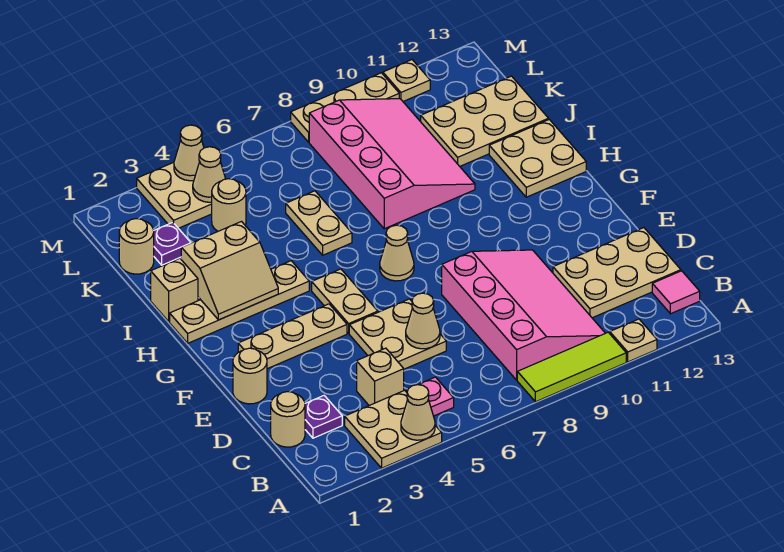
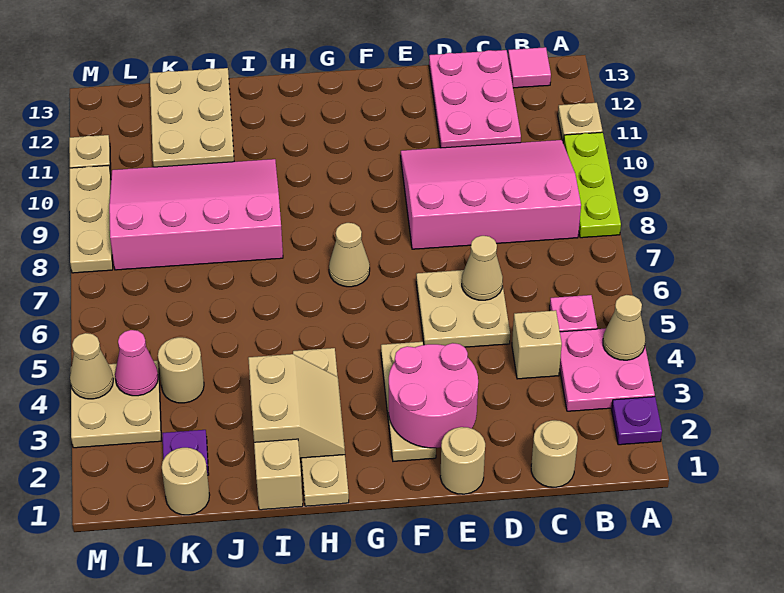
tan plate A3:B4 level 1 -> pink plate A3:B4 level 1
lime tile A8:A10 level 1 -> lime plate A8:A10 level 1
purple plate C2 level 1 -> purple plate A2 level 1
tan plate C11:D13 level 1 -> pink plate C11:D13 level 1
none -> pink round brick E2:F3 level 2
tan plate F5:G5 level 1 -> none
tan plate H12:I13 level 1 -> none
tan plate I6:J6 level 1 -> none
tan cone L4 level 2 -> pink cone L4 level 2

